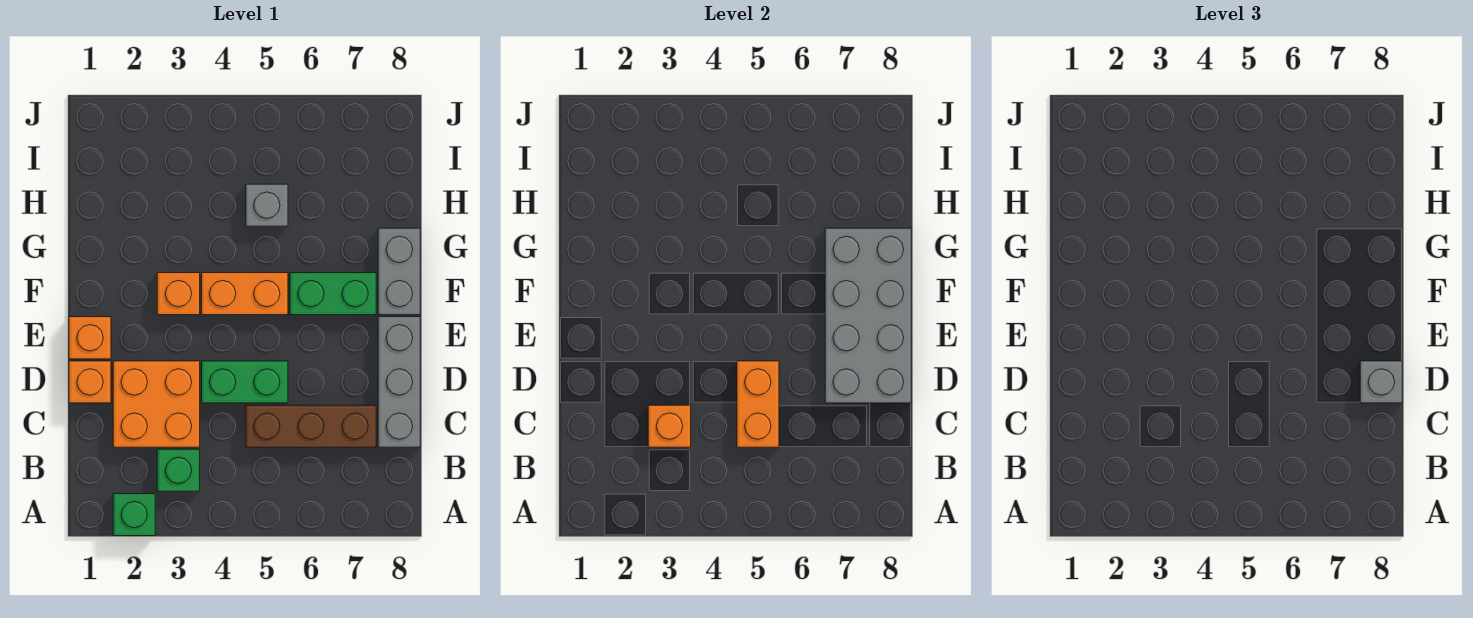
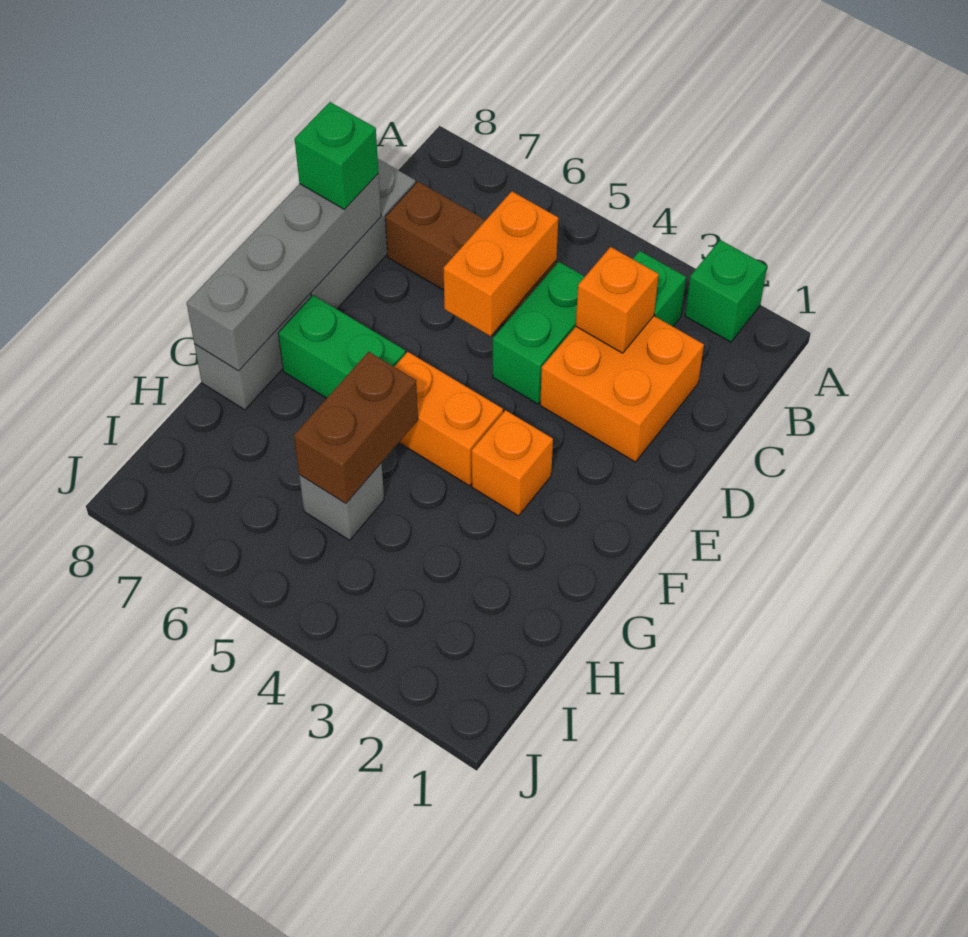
orange brick D1 level 1 -> none
green brick D4:D5 level 1 -> green brick C4:D4 level 1
grey brick D7:G8 level 2 -> grey brick D8:G8 level 2
grey brick D8 level 3 -> green brick D8 level 3
orange brick E1 level 1 -> none
none -> brown brick G5:H5 level 2

